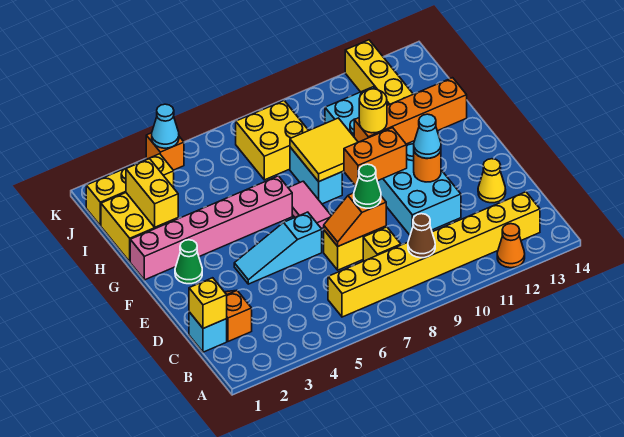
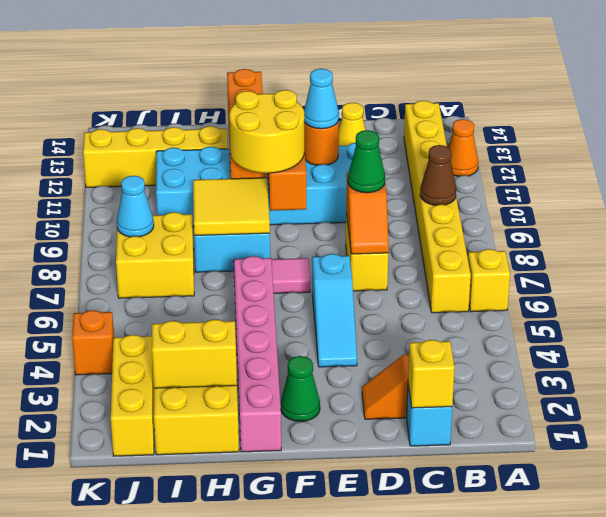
yellow brick C8 level 1 -> yellow brick A6 level 1
yellow round brick G10 level 3 -> yellow round brick F9:G10 level 3
cyan cone K4 level 2 -> cyan cone J8 level 2

